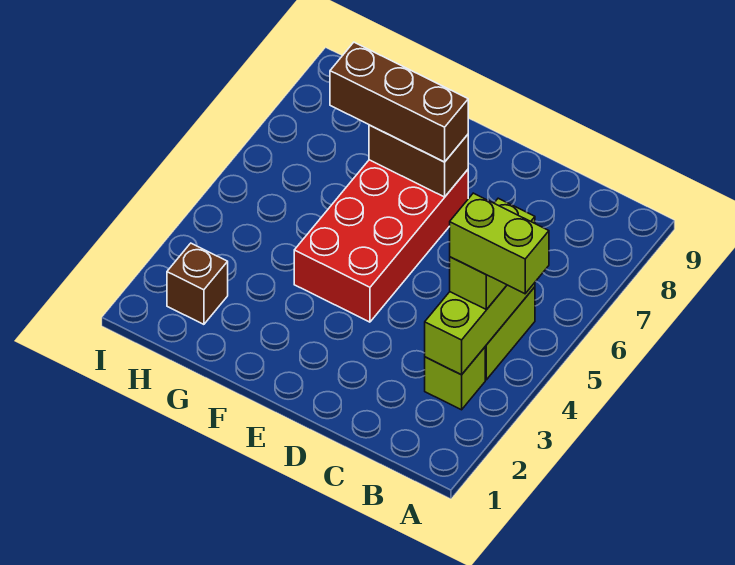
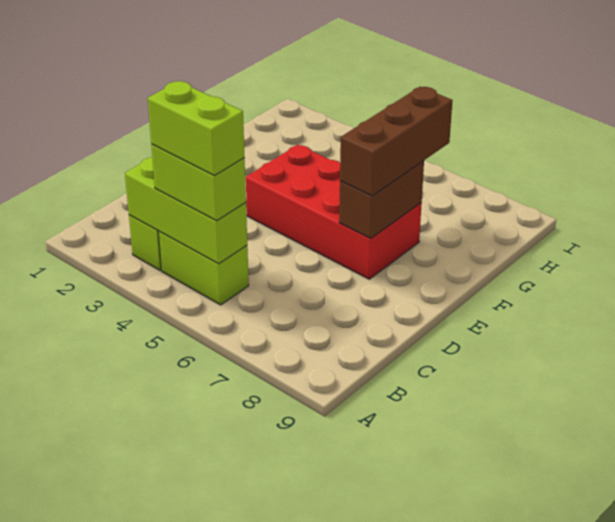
lime brick A4:B4 level 4 -> lime brick B4:B5 level 4
brown brick H2 level 1 -> none

